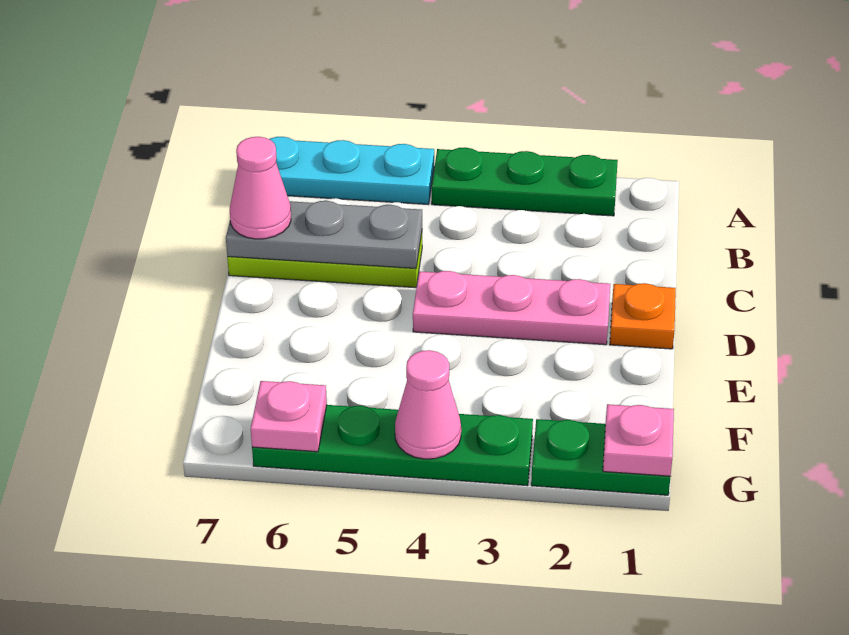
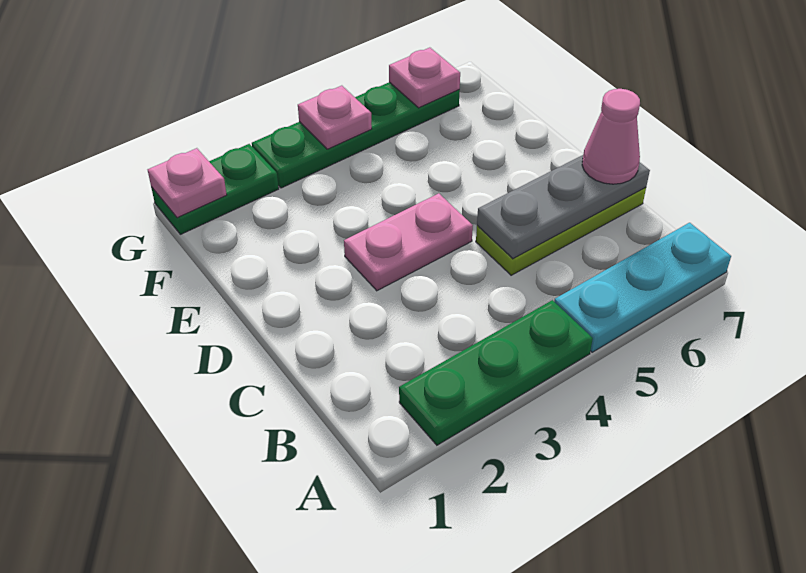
orange plate D1 level 1 -> none
pink plate D2:D4 level 1 -> pink plate D3:D4 level 1
pink cone G4 level 2 -> pink plate G4 level 2

